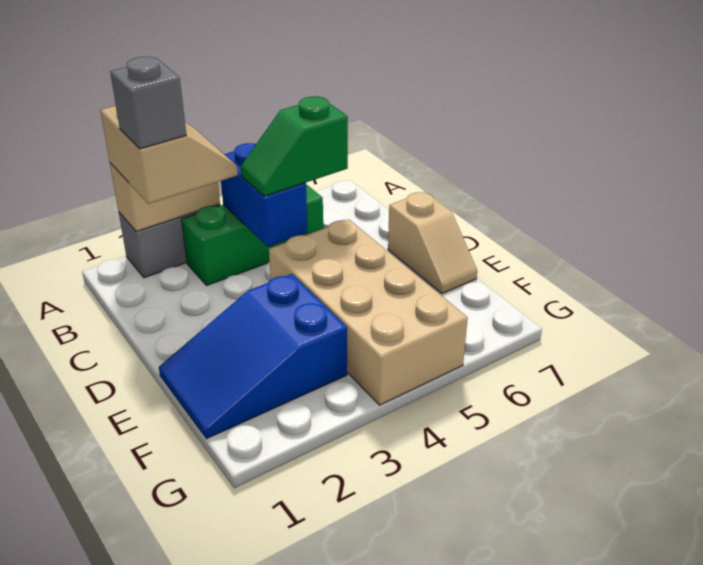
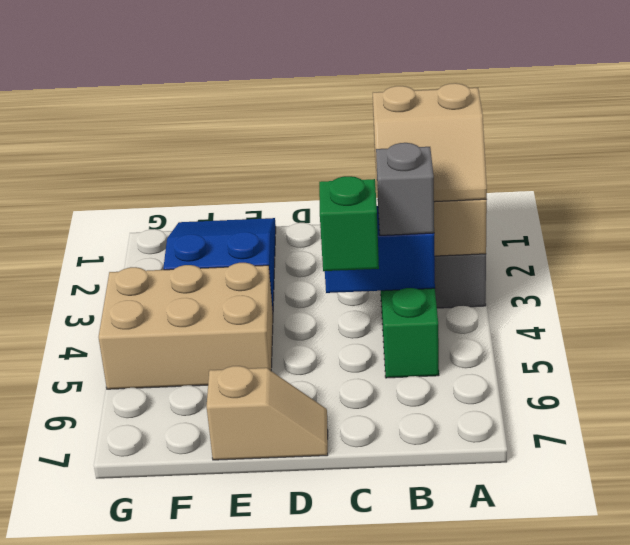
grey brick B2 level 4 -> grey brick B4 level 3
tan brick D4:G5 level 1 -> tan brick E4:G5 level 1
tan slope D7:E7 level 1 top D -> tan slope D7:E7 level 1 top E

